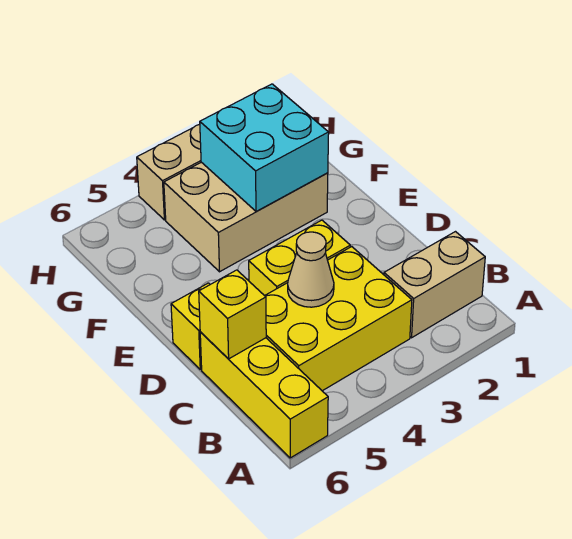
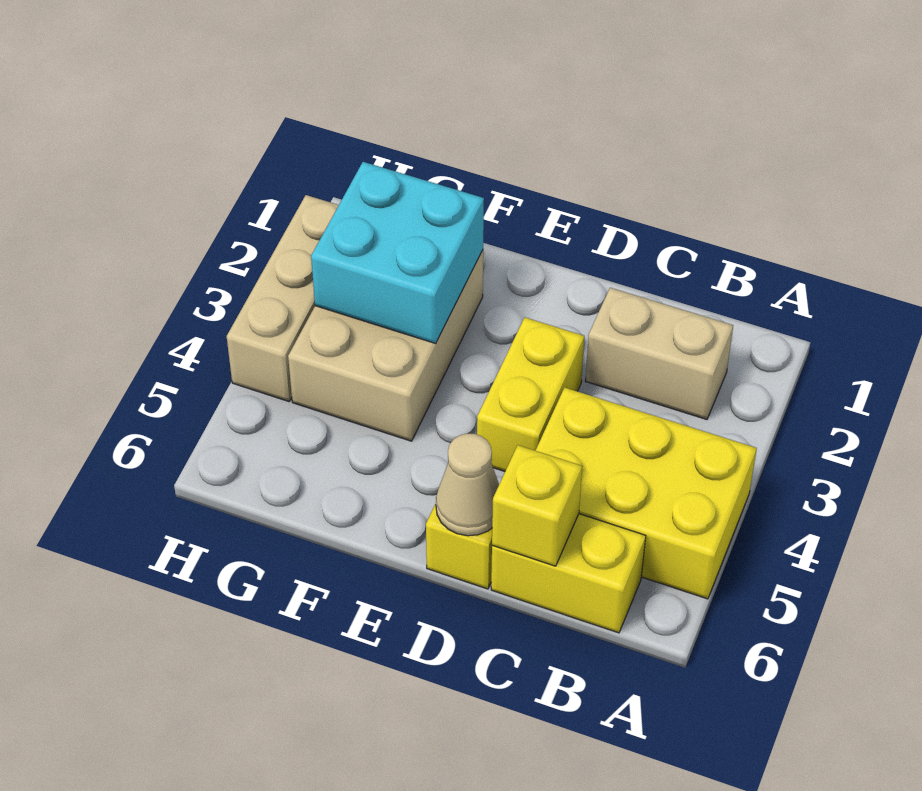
yellow brick A6:C6 level 1 -> yellow brick B6:C6 level 1
tan brick B1:B2 level 1 -> tan brick B2:C2 level 1
yellow brick B3:C5 level 1 -> yellow brick A4:C5 level 1
tan cone C4 level 2 -> tan cone D6 level 2

